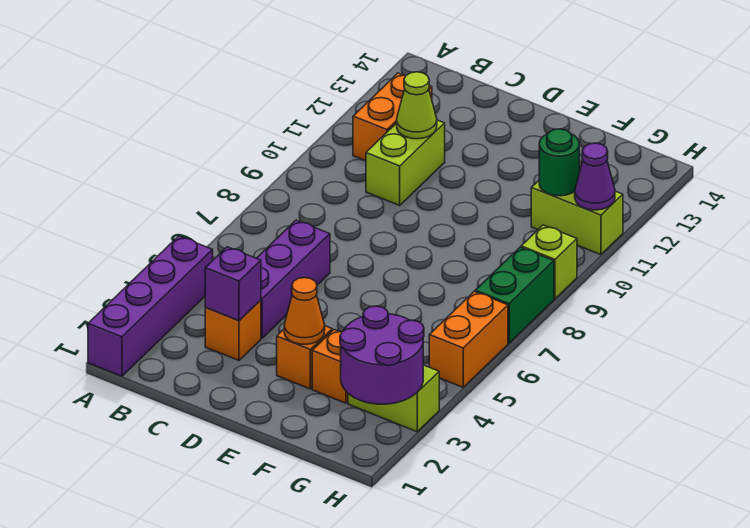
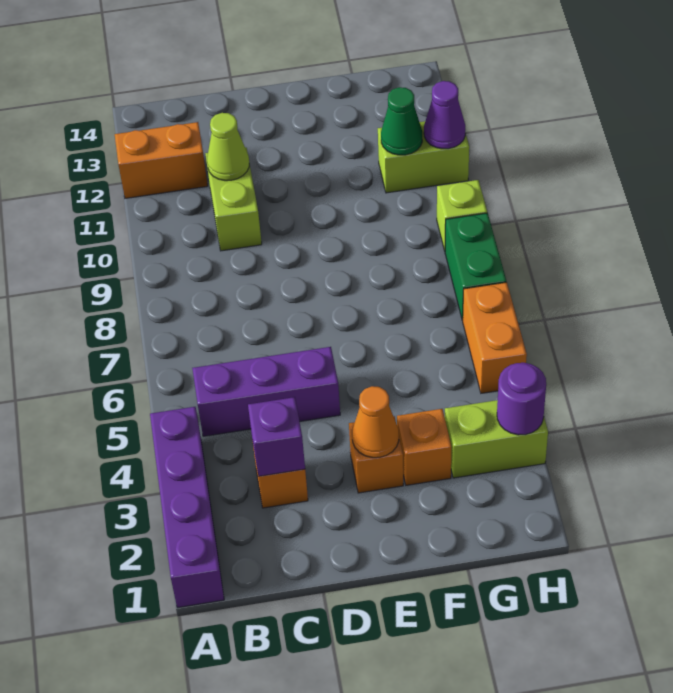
orange brick B11:B12 level 1 -> orange brick A12:B12 level 1
purple brick C4:C6 level 1 -> purple brick B5:D5 level 1
purple round brick G2:H3 level 2 -> purple round brick H3 level 2
green round brick G11 level 2 -> green cone G11 level 2

